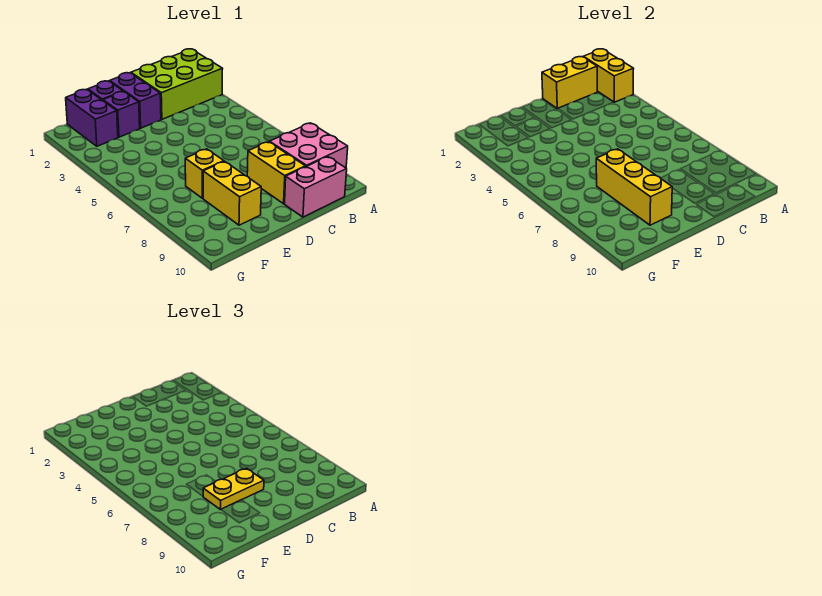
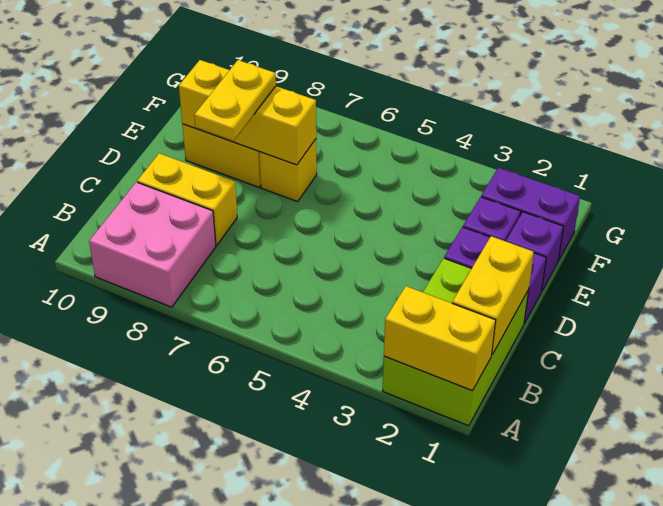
pink brick B10:C10 level 1 -> none

